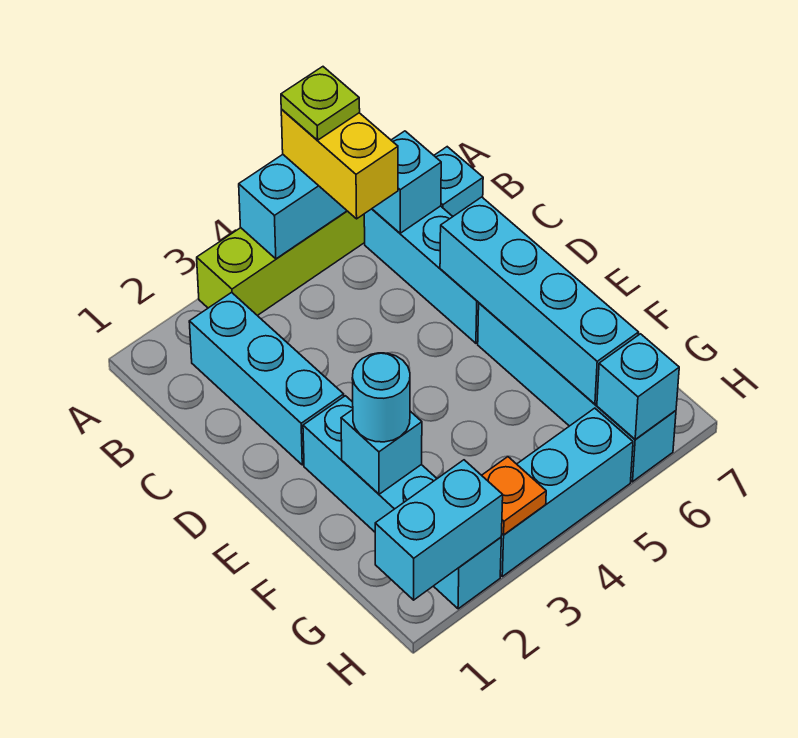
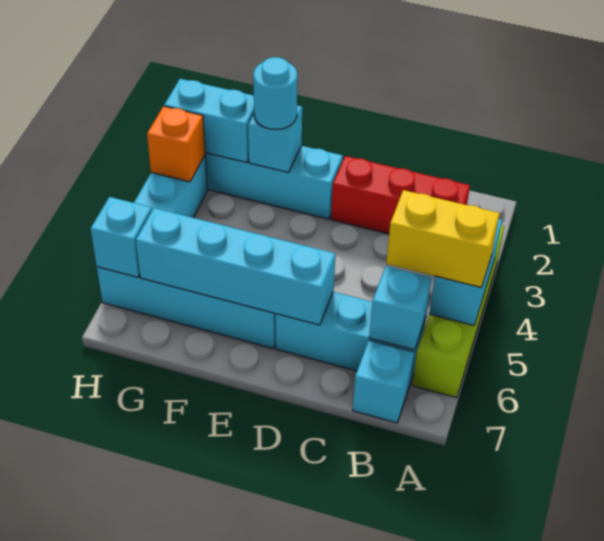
lime plate A5 level 4 -> none
cyan brick B2:D2 level 1 -> red brick B2:D2 level 1
cyan brick H1:H2 level 2 -> cyan brick G2:H2 level 2
orange plate H3 level 2 -> orange brick H3 level 2

